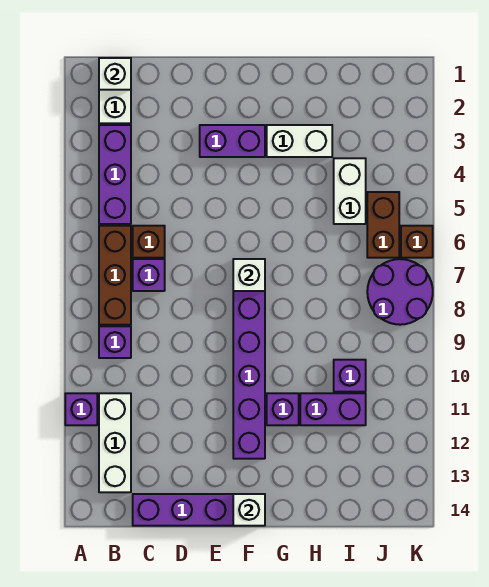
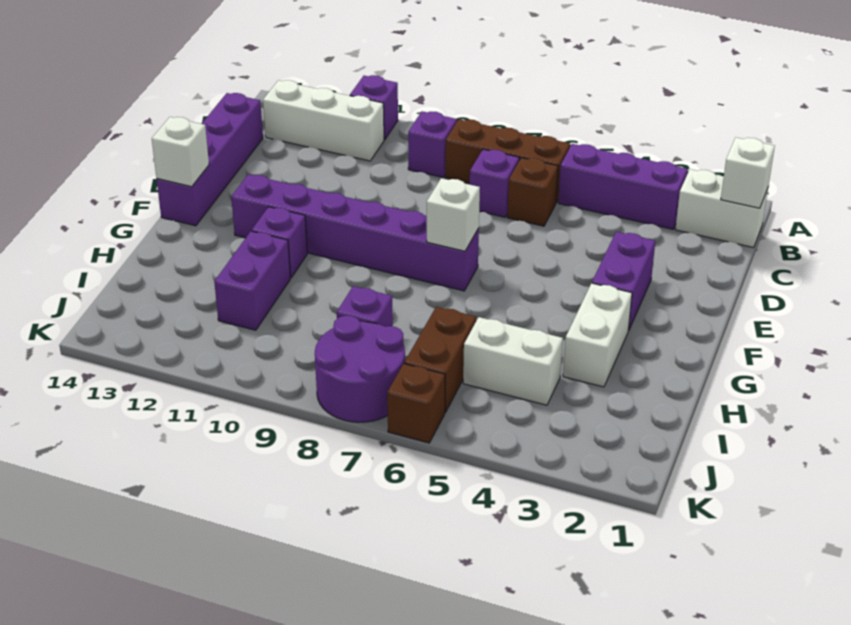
purple brick I10 level 1 -> purple brick I8 level 1
brown brick J5:J6 level 1 -> brown brick I6:J6 level 1

